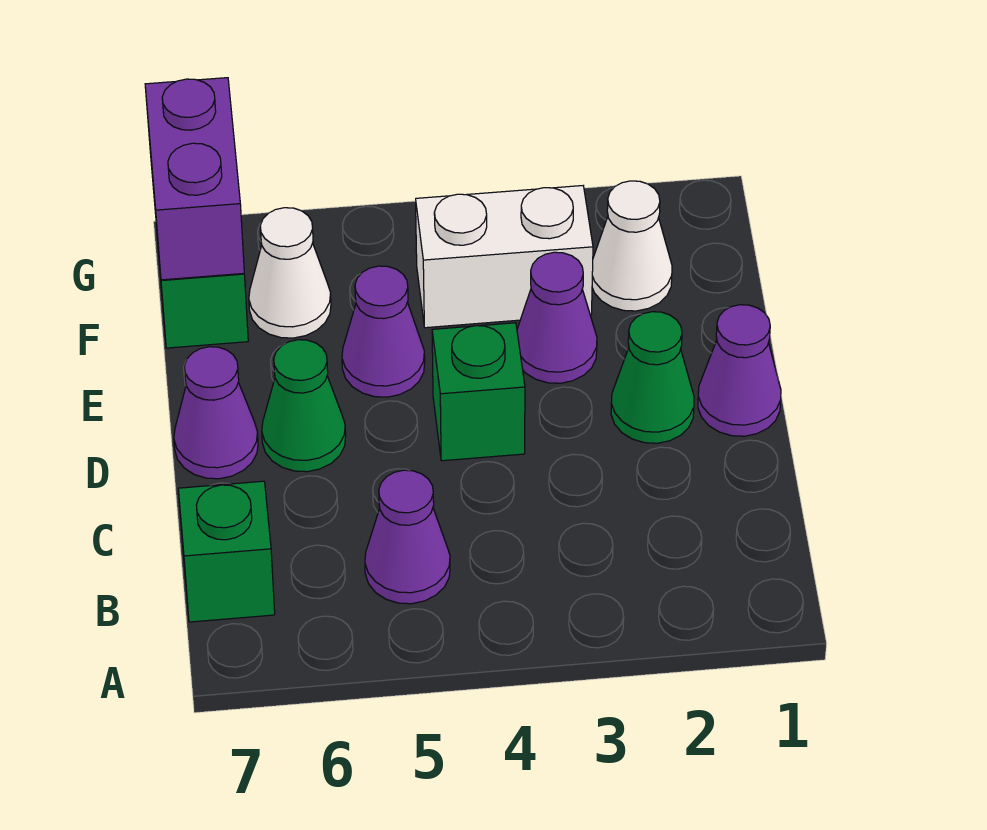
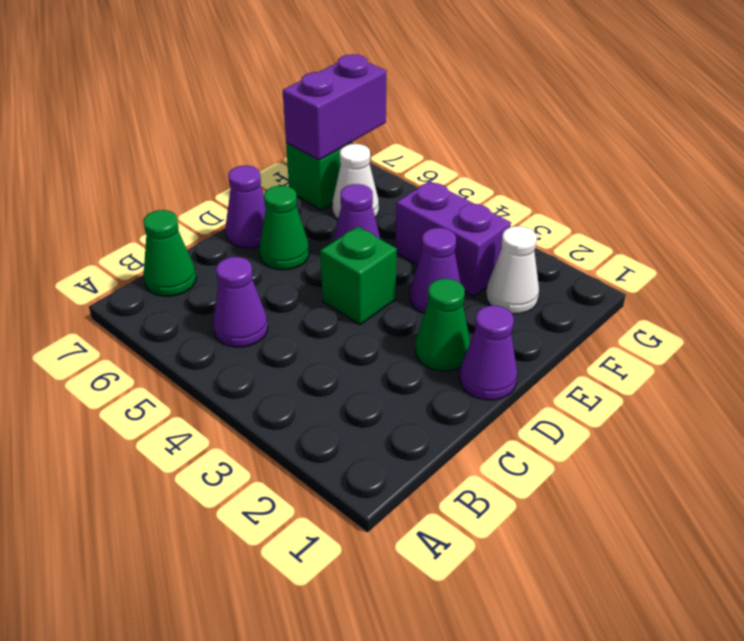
green brick B7 level 1 -> green cone B7 level 1
white brick F3:F4 level 1 -> purple brick F3:F4 level 1

